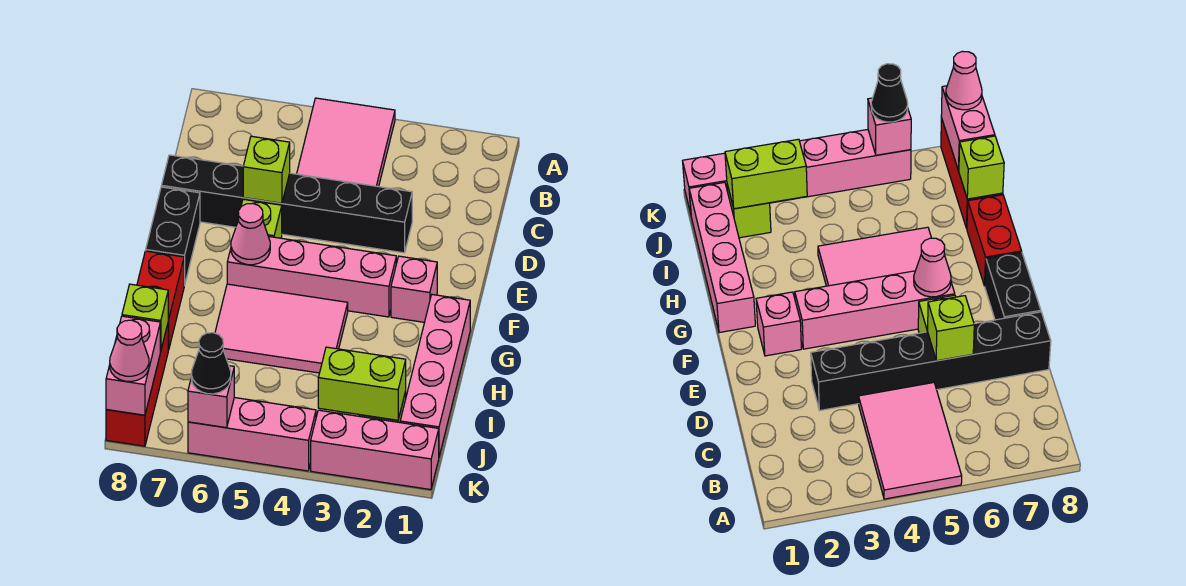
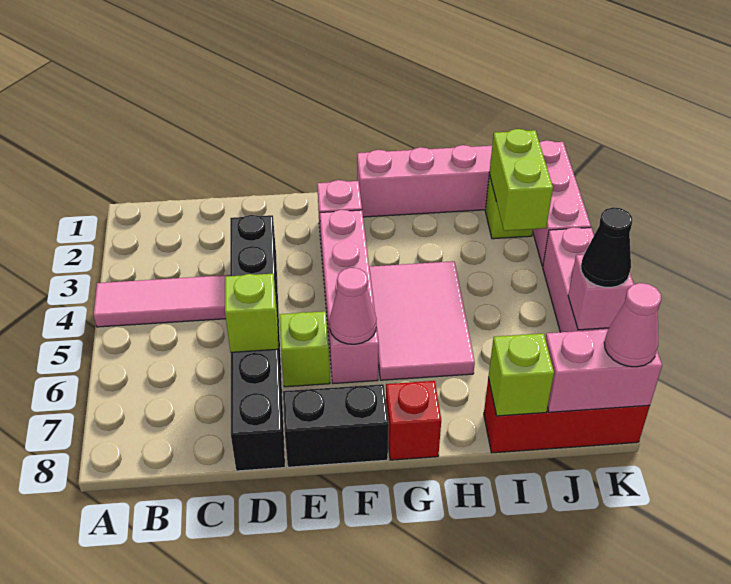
pink tile A4:C5 level 1 -> pink tile A4:C4 level 1
red brick G8:H8 level 1 -> red brick G8 level 1

